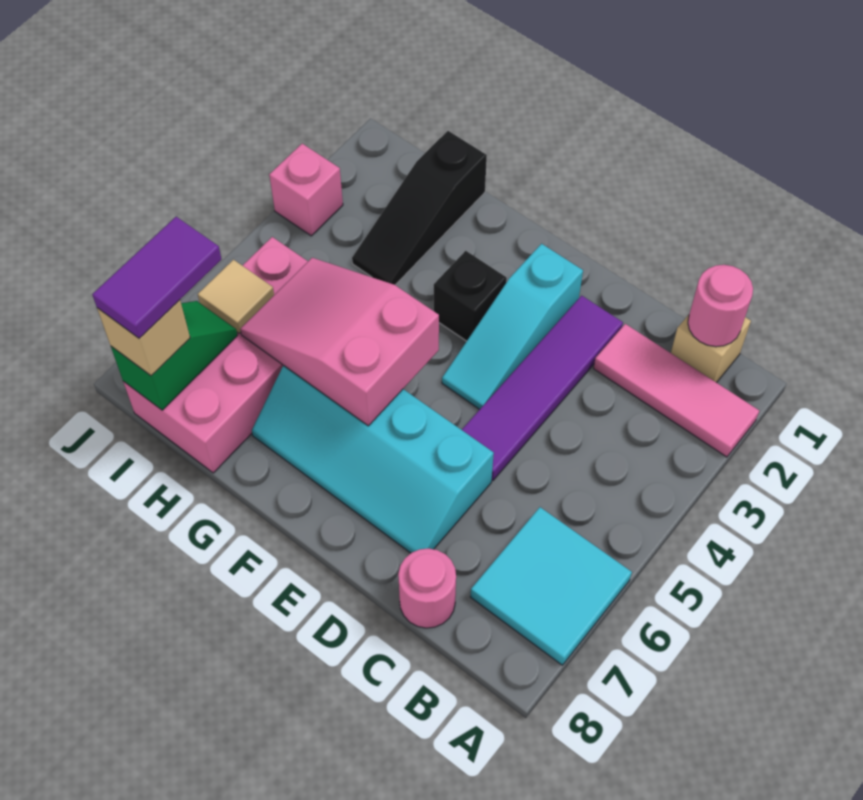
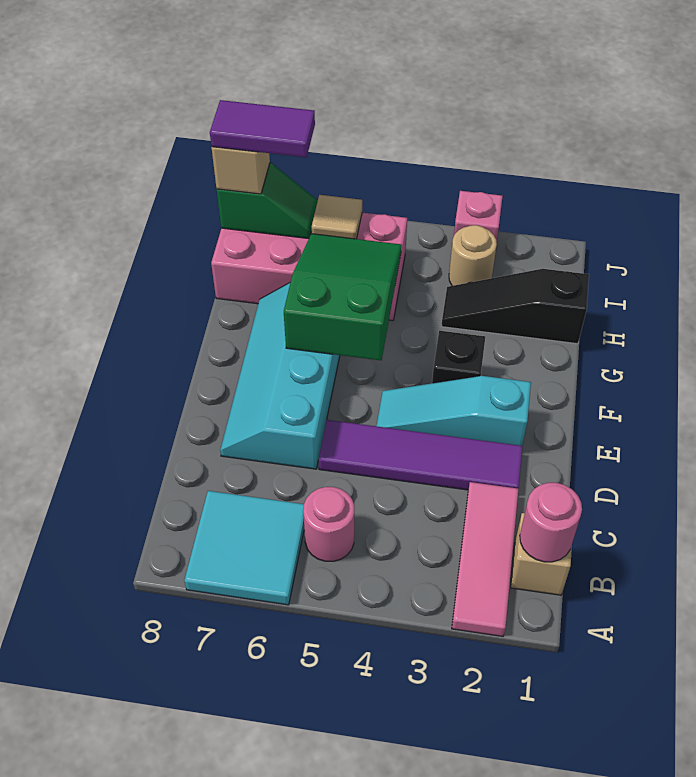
pink round brick C8 level 1 -> pink round brick B5 level 1
pink slope F5:H6 level 2 top F -> green slope F5:H6 level 2 top F
none -> tan round brick I3 level 1

